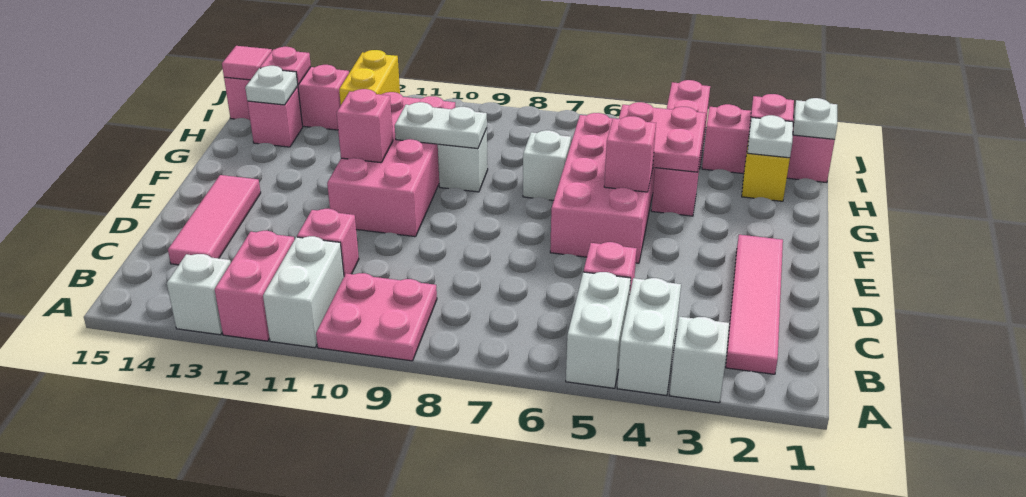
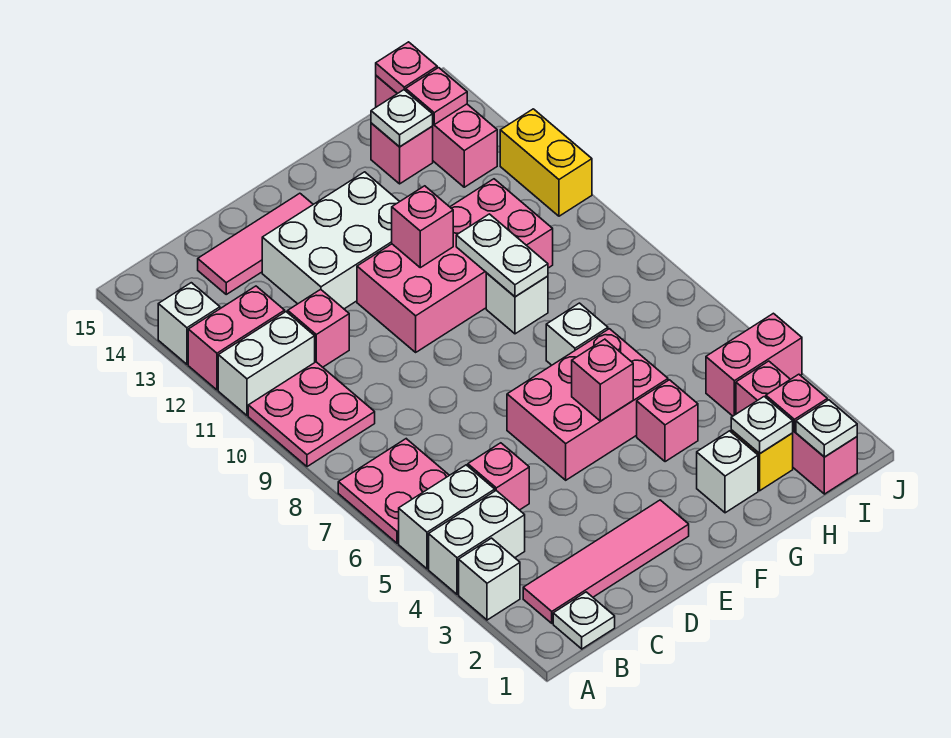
none -> white plate B1 level 1
none -> white brick D12:F13 level 1
pink brick E5:H6 level 1 -> pink brick E5:G6 level 1
none -> white brick G2 level 1
pink plate G4:H5 level 2 -> pink plate A6:B7 level 1
yellow brick I12:J12 level 1 -> yellow brick J11:J12 level 1
pink tile I15 level 2 -> pink plate I15 level 2

